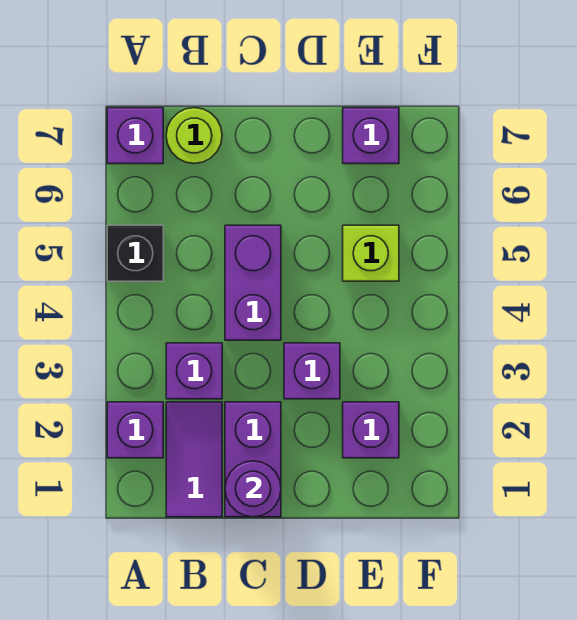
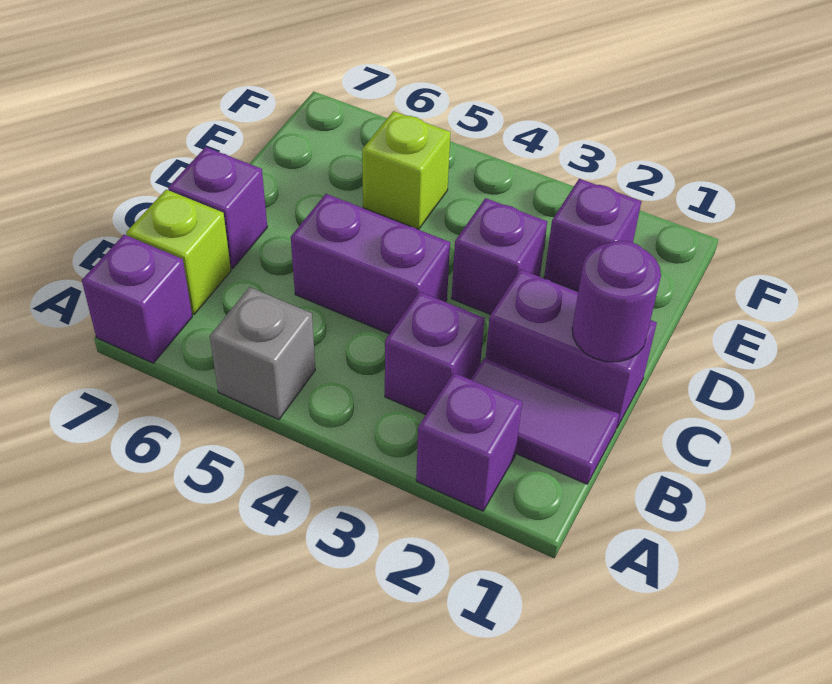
black brick A5 level 1 -> grey brick A5 level 1
lime round brick B7 level 1 -> lime brick B7 level 1
purple brick E7 level 1 -> purple brick C7 level 1

